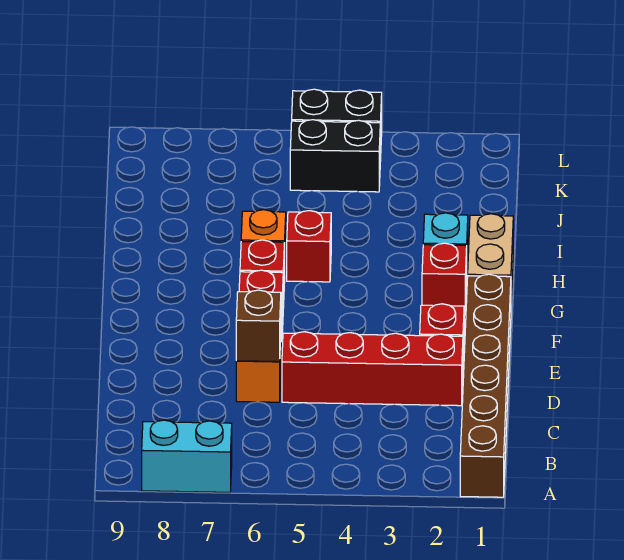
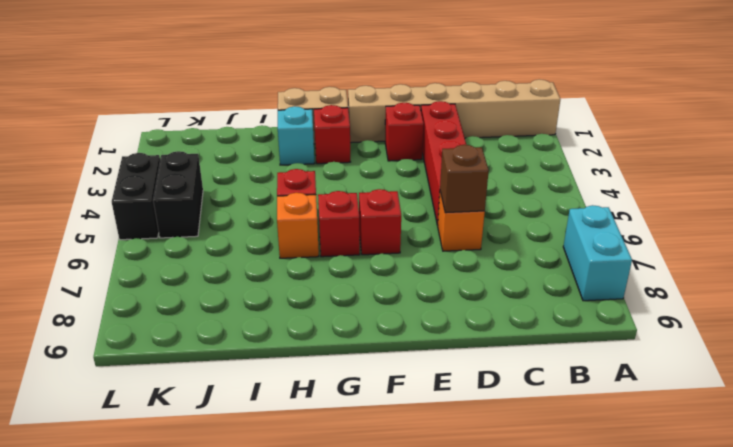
brown brick A1:F1 level 1 -> tan brick A1:F1 level 1

